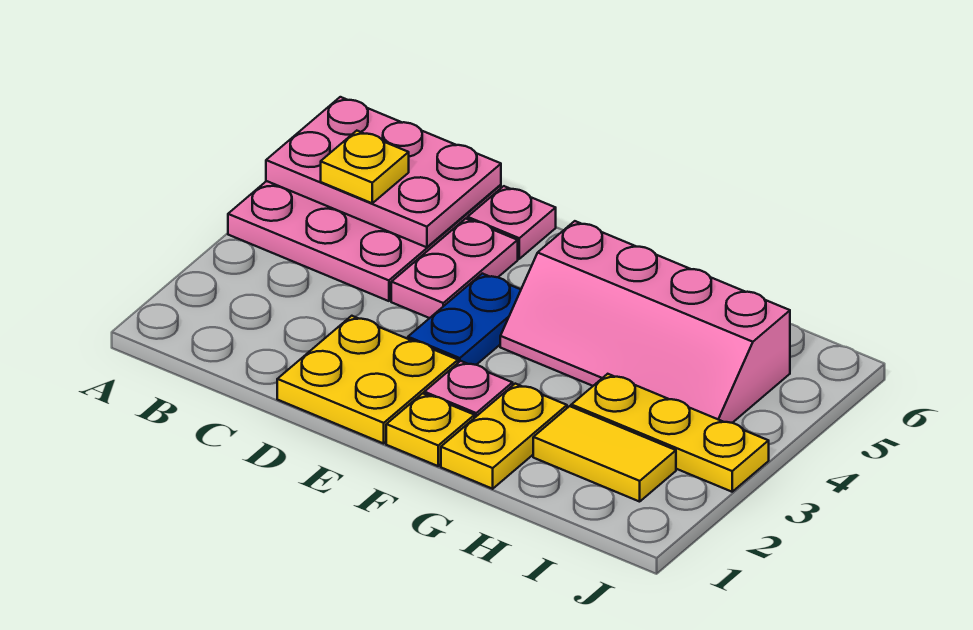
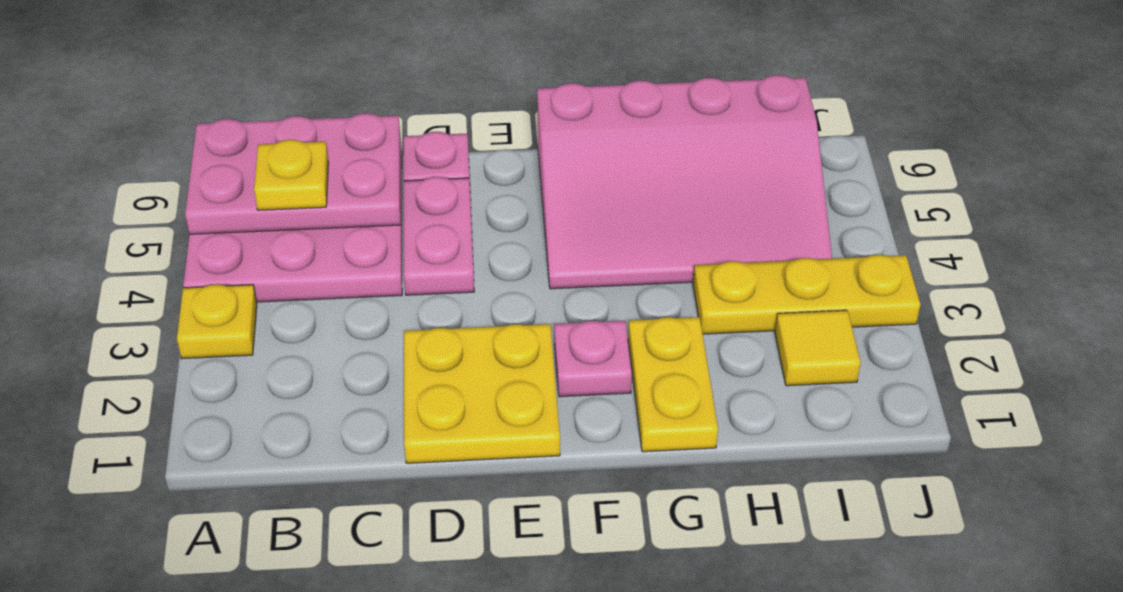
blue plate E3:E4 level 1 -> none
yellow plate F1 level 1 -> yellow plate A3 level 1
pink slope F4:I5 level 1 top 5 -> pink slope F4:I6 level 1 top 6
yellow tile H2:I2 level 1 -> yellow tile I2 level 1

